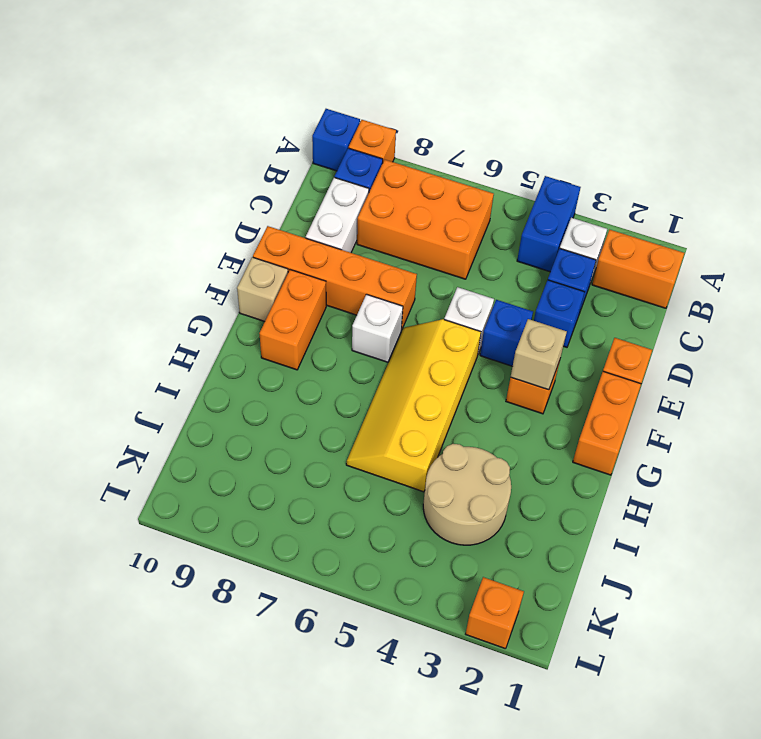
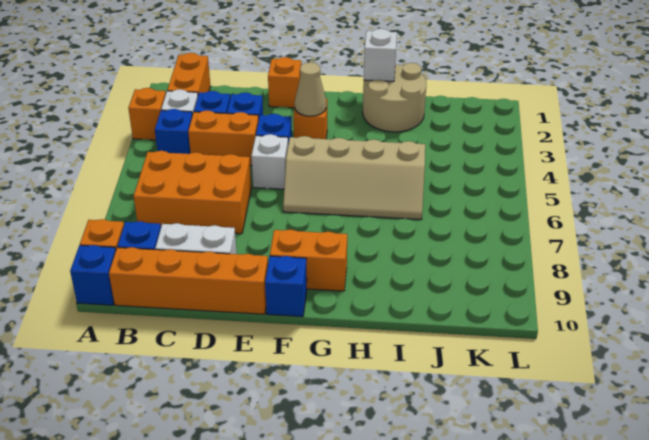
blue brick A4:B4 level 1 -> blue brick B4 level 1
orange brick B6:C8 level 1 -> orange brick B6:D7 level 1
orange brick E7:E10 level 1 -> orange brick B10:E10 level 1
orange brick F1:G1 level 1 -> orange brick C4:D4 level 1
tan brick F3 level 2 -> tan cone F3 level 2
yellow slope F5:I6 level 1 top 5 -> tan slope F5:I6 level 1 top 5
white brick F7 level 1 -> white brick H1 level 2
tan brick F10 level 1 -> blue brick F10 level 1
tan round brick I3:J4 level 1 -> tan round brick H1:I2 level 1
orange brick L2 level 1 -> orange brick A3 level 1

